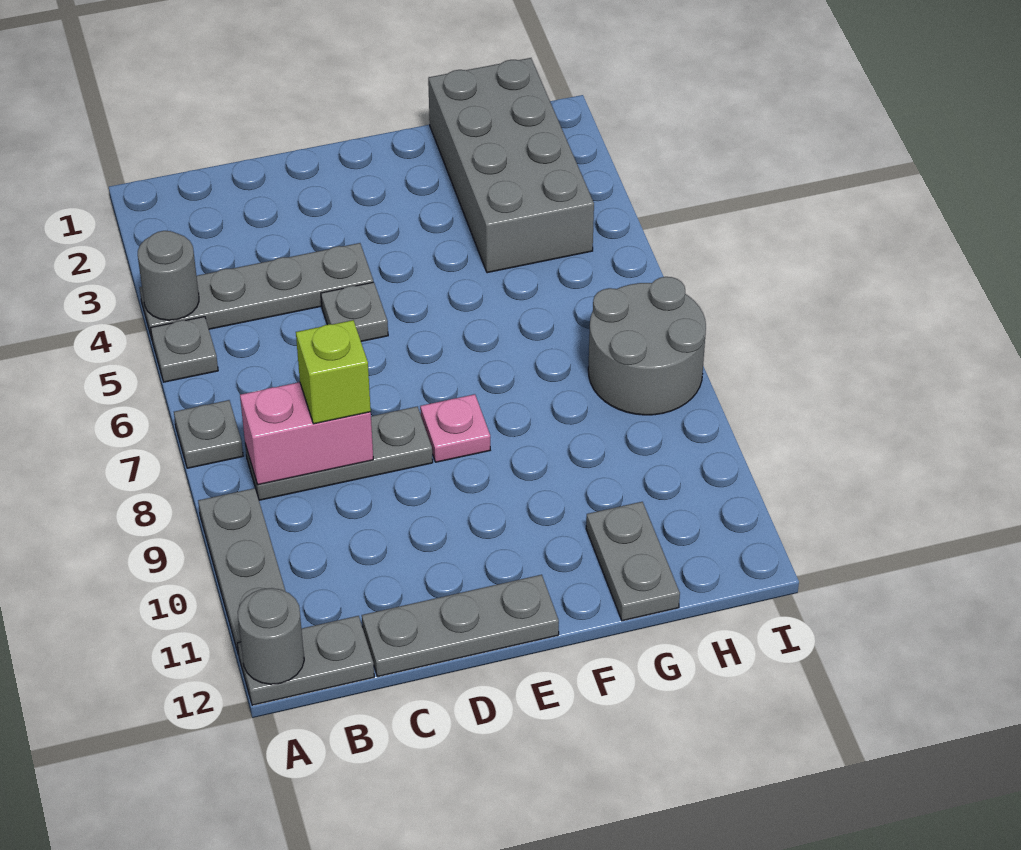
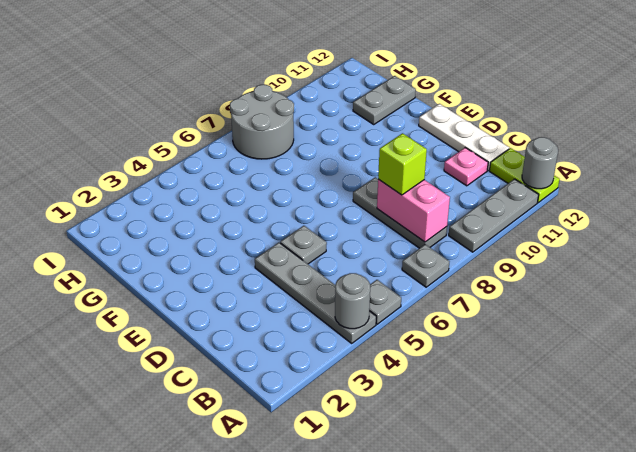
grey plate A12:B12 level 1 -> lime plate A12:B12 level 1
grey plate C12:E12 level 1 -> white plate C12:E12 level 1
pink plate E8 level 1 -> pink plate C11 level 1
grey brick G1:H4 level 1 -> none

